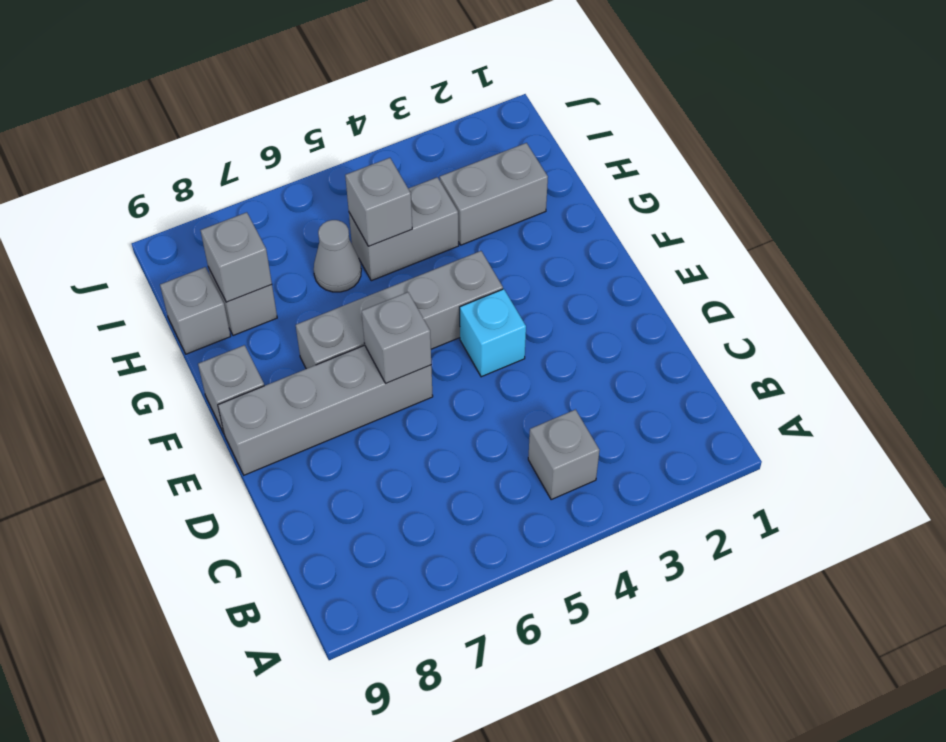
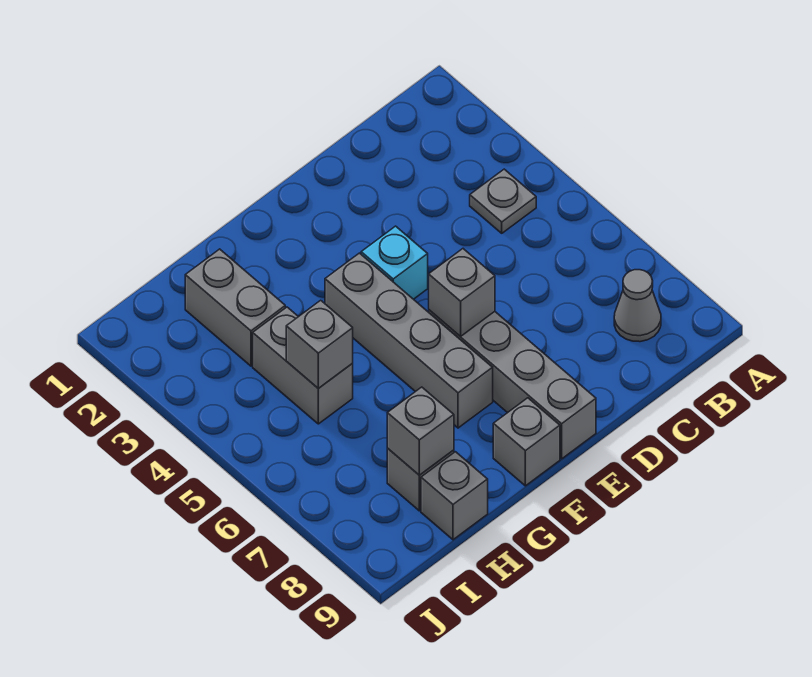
grey brick B4 level 1 -> grey plate B4 level 1
grey cone H6 level 1 -> grey cone B8 level 1

